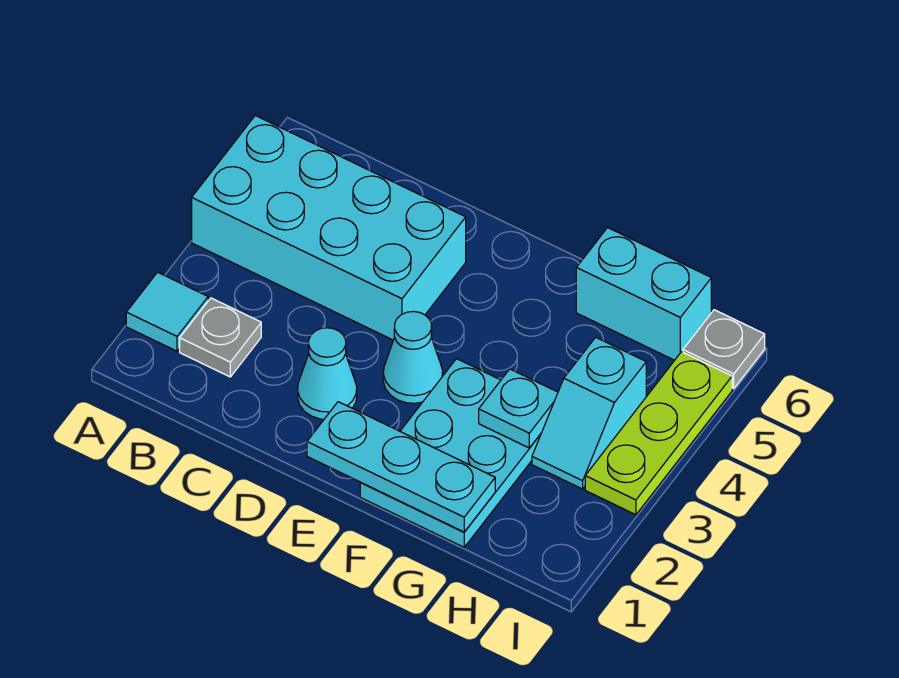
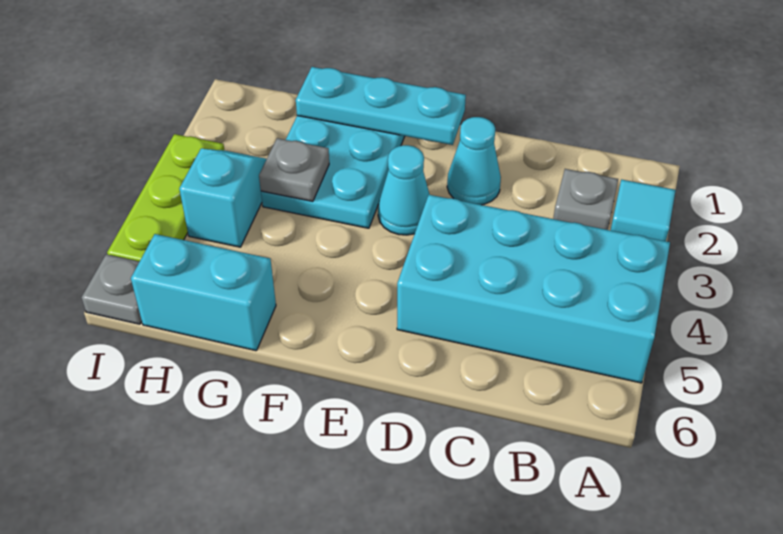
cyan plate G3 level 2 -> grey plate G3 level 2

